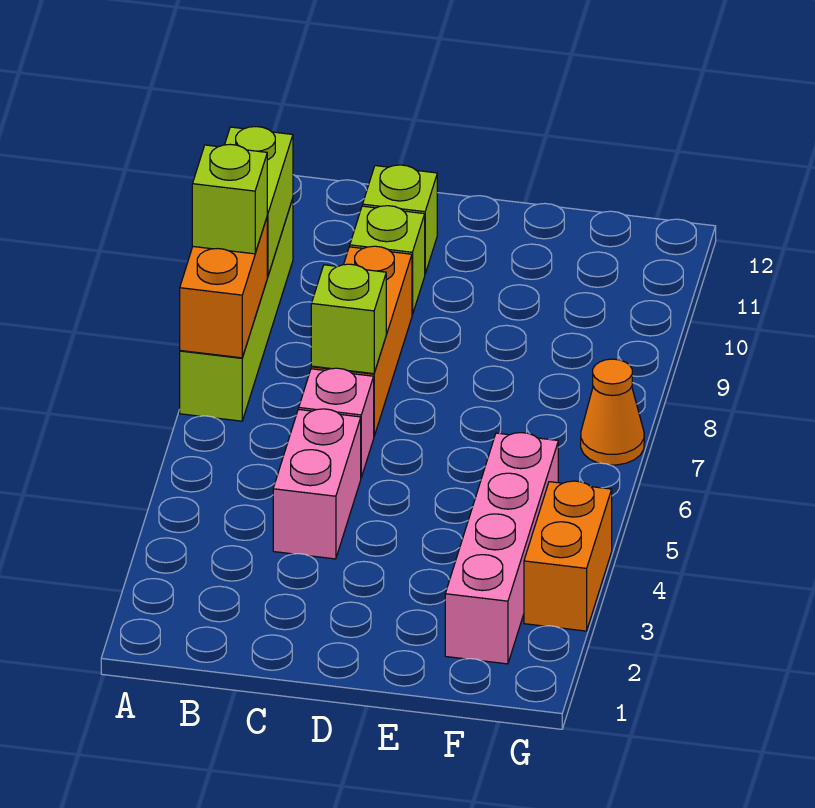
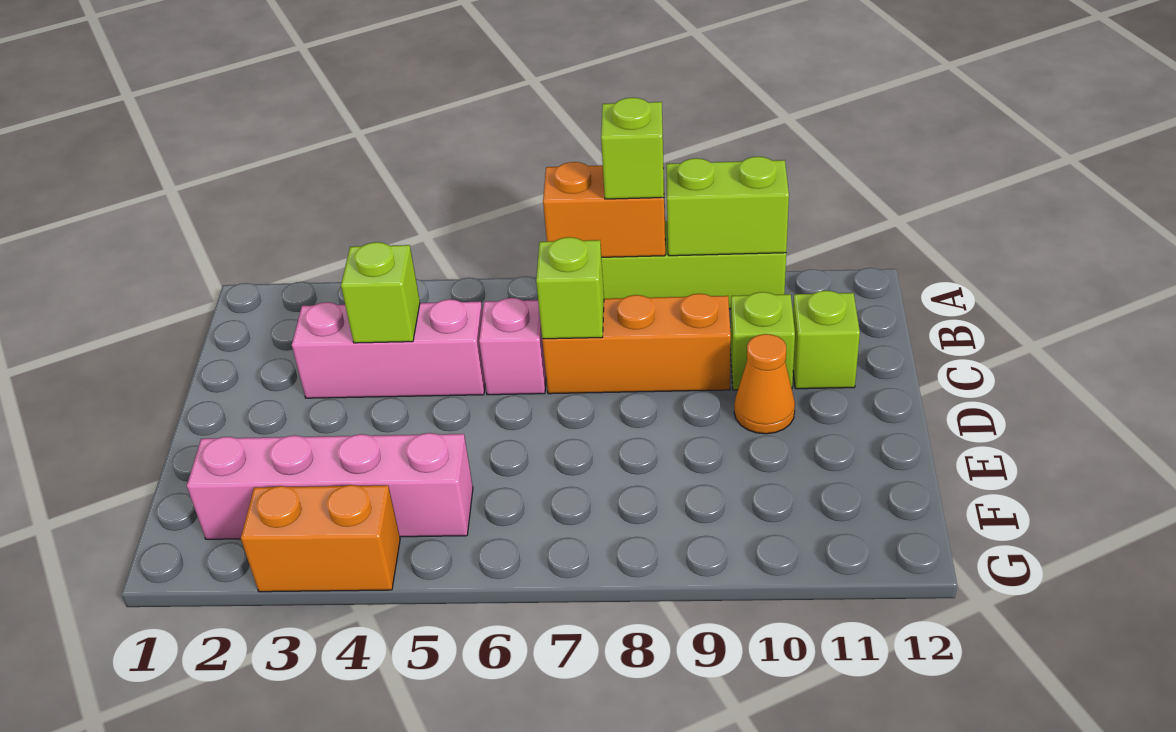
pink brick C4:C5 level 1 -> pink brick C3:C5 level 1
none -> lime brick C4 level 2
orange cone G7 level 1 -> orange cone D10 level 1

